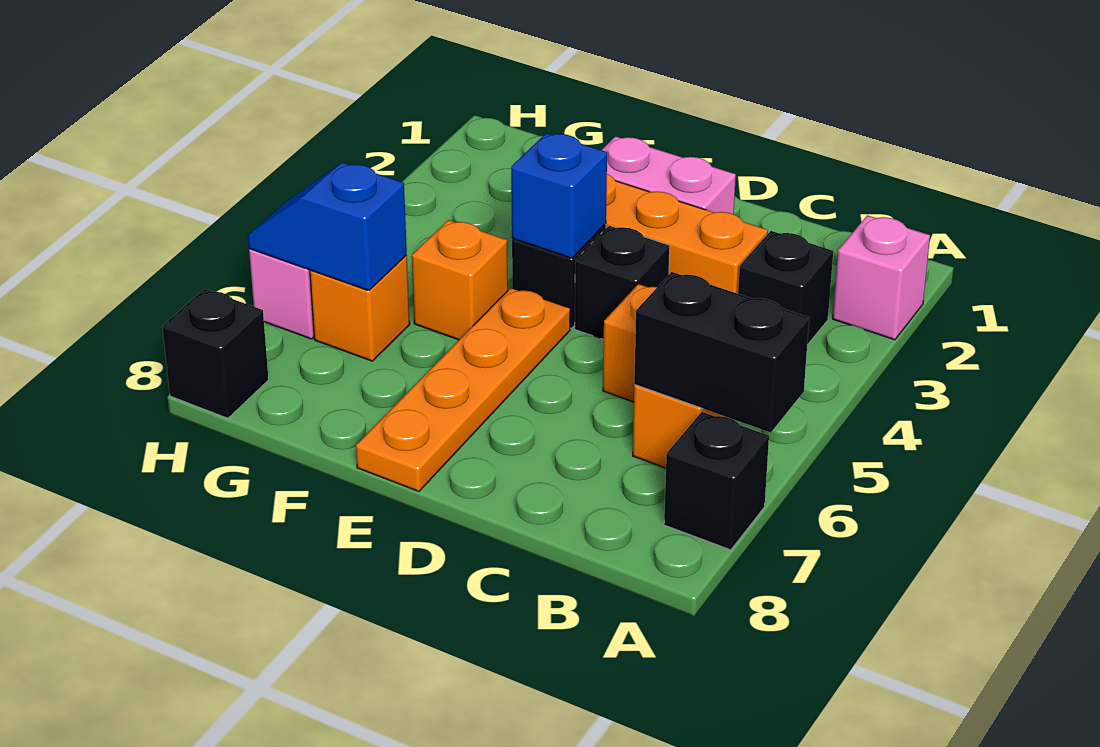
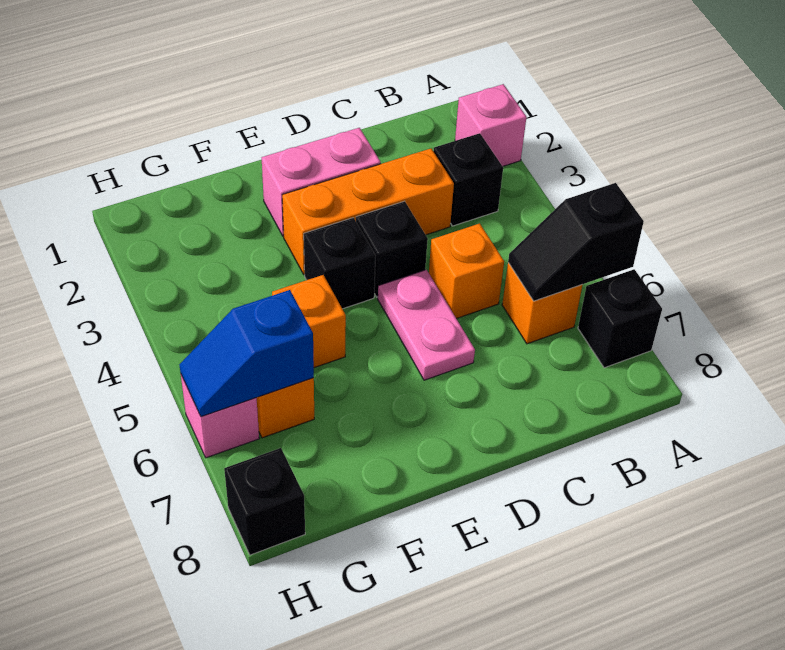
black brick A6:B6 level 2 -> black slope A6:B6 level 2 top A
none -> pink plate D5:D6 level 1
blue brick E4 level 2 -> none
orange plate E5:E8 level 1 -> none

